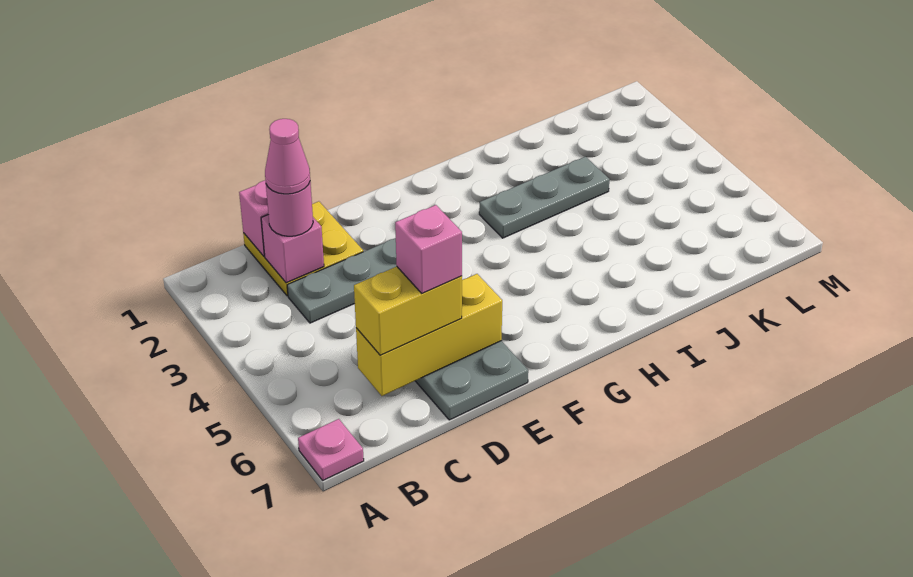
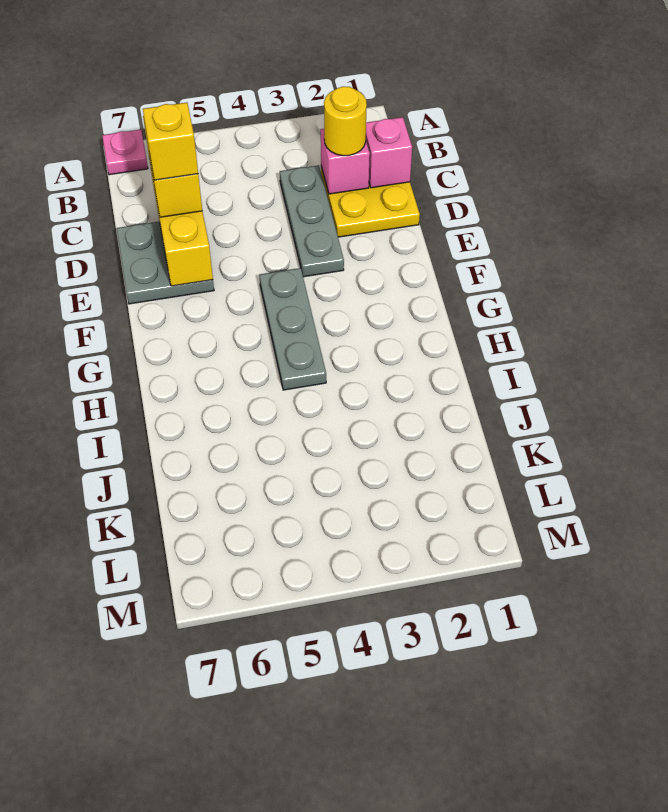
pink round brick C2 level 3 -> yellow round brick C2 level 3
pink cone C2 level 4 -> none
pink brick D6 level 4 -> yellow brick D6 level 4
grey plate H3:J3 level 1 -> grey plate F4:H4 level 1

